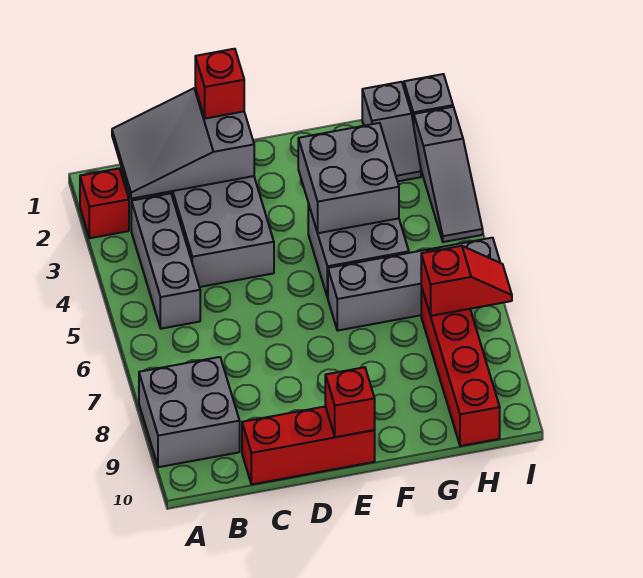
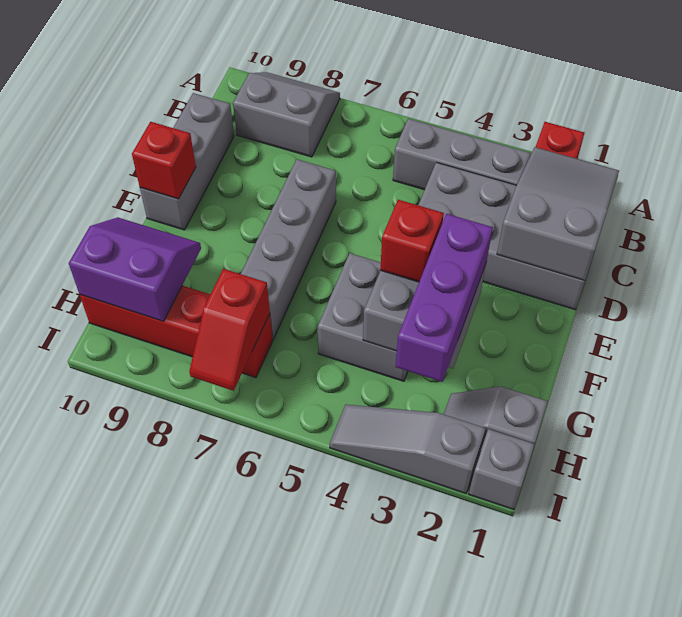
grey brick A8:B9 level 1 -> grey slope A8:B9 level 1 top B
red brick C10:E10 level 1 -> grey brick C10:E10 level 1
red brick D1 level 3 -> red brick F4 level 3
none -> purple brick F3:H3 level 3
grey brick F6:I6 level 1 -> grey brick D7:G7 level 1
none -> purple slope G9:H10 level 2 top H

